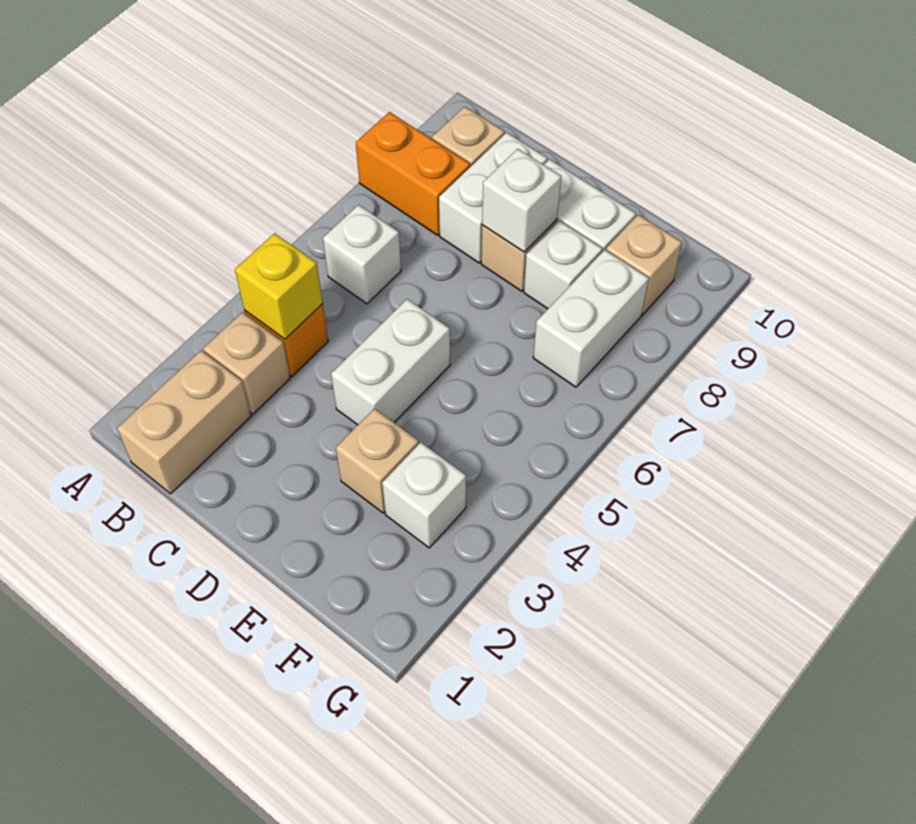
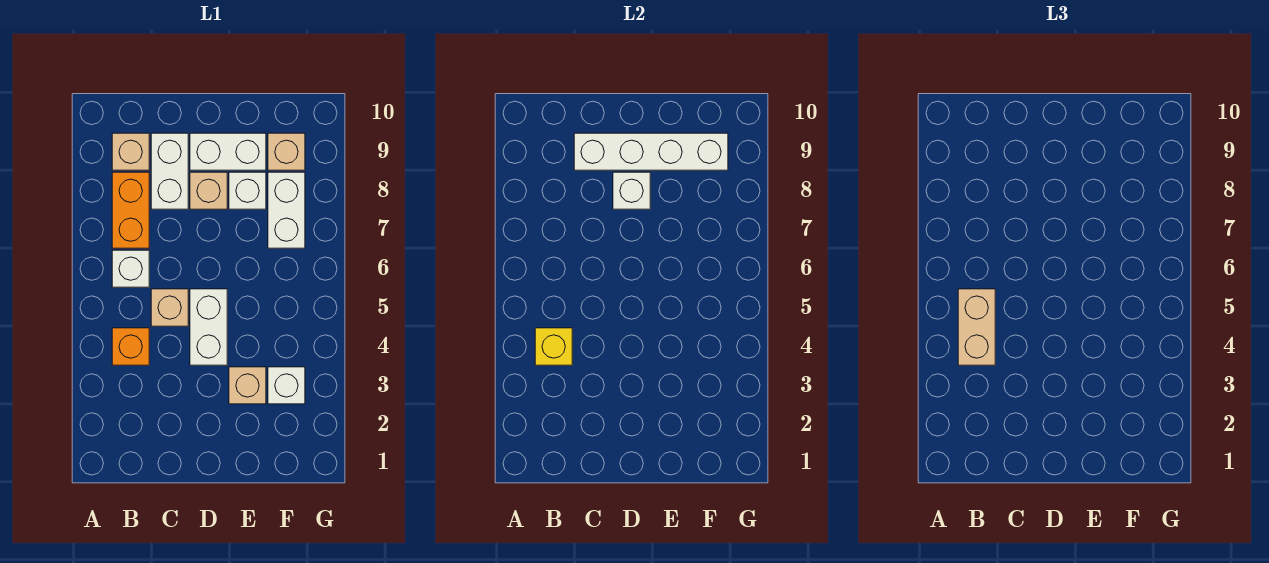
orange brick A8:B8 level 1 -> orange brick B7:B8 level 1
tan brick B1:B2 level 1 -> tan brick B4:B5 level 3
tan brick B3 level 1 -> tan brick C5 level 1
none -> white brick C9:F9 level 2

